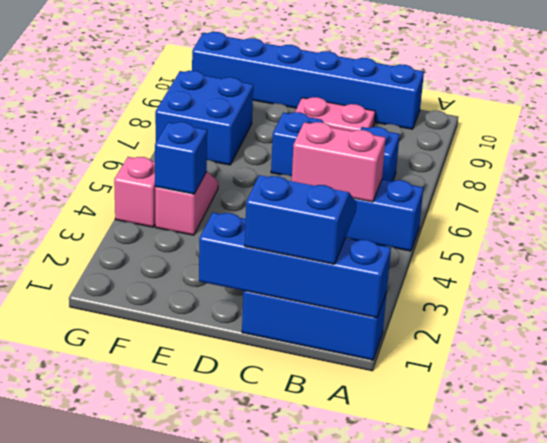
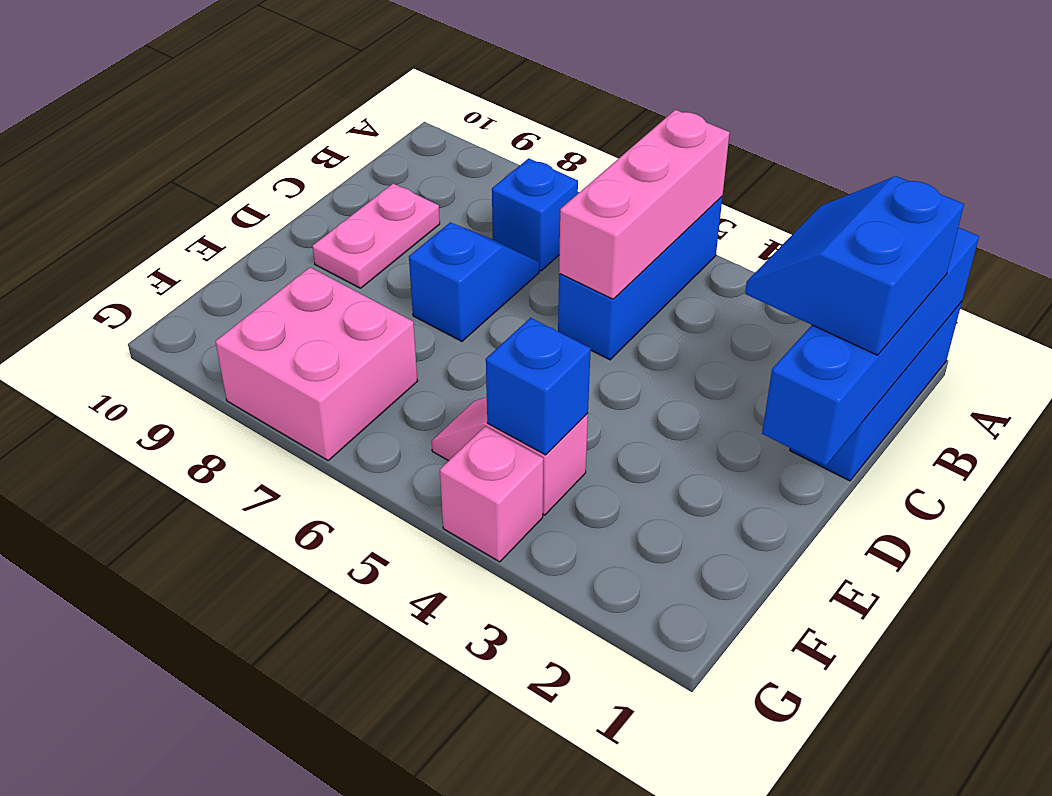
pink brick B5:C5 level 2 -> pink brick A5:C5 level 2
blue brick B10:G10 level 1 -> none
blue brick F7:G8 level 1 -> pink brick F7:G8 level 1

